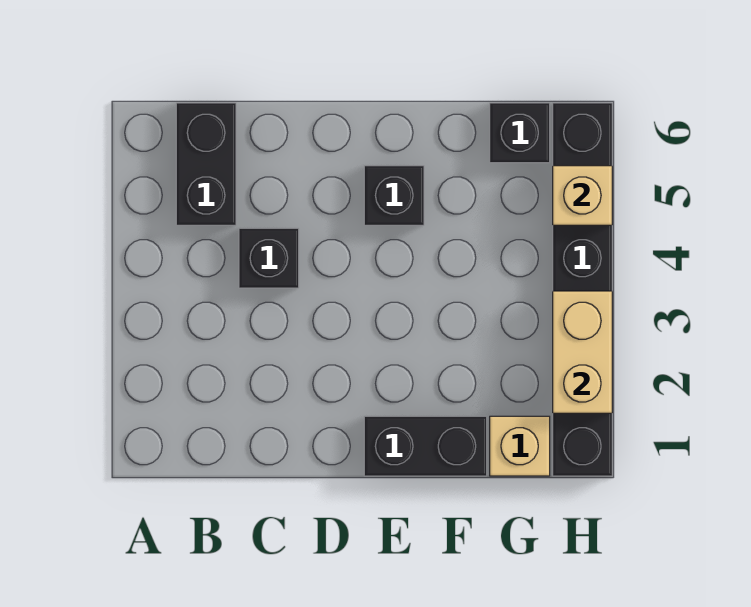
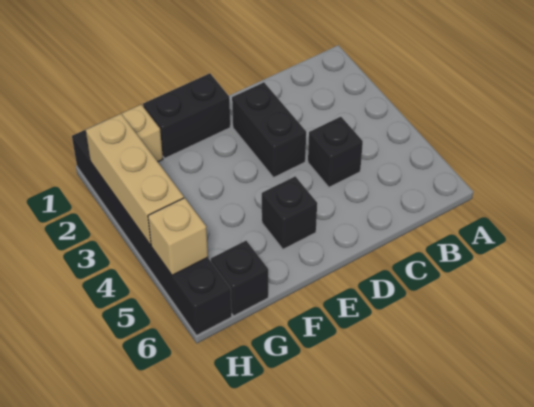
black brick B5:B6 level 1 -> black brick D2:D3 level 1
tan brick H2:H3 level 2 -> tan brick H2:H4 level 2

